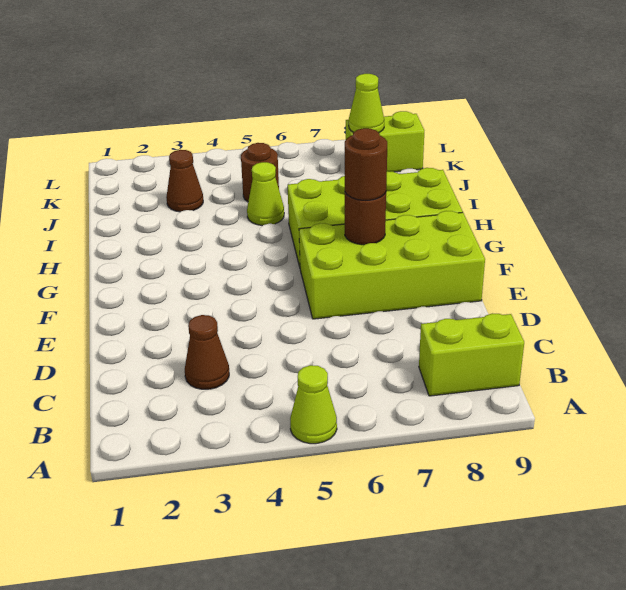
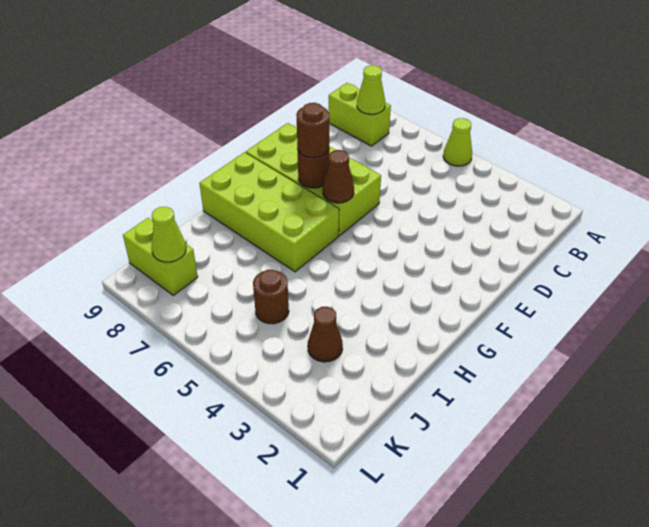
brown cone C3 level 1 -> brown cone F6 level 2
lime cone I5 level 1 -> lime cone B8 level 2

